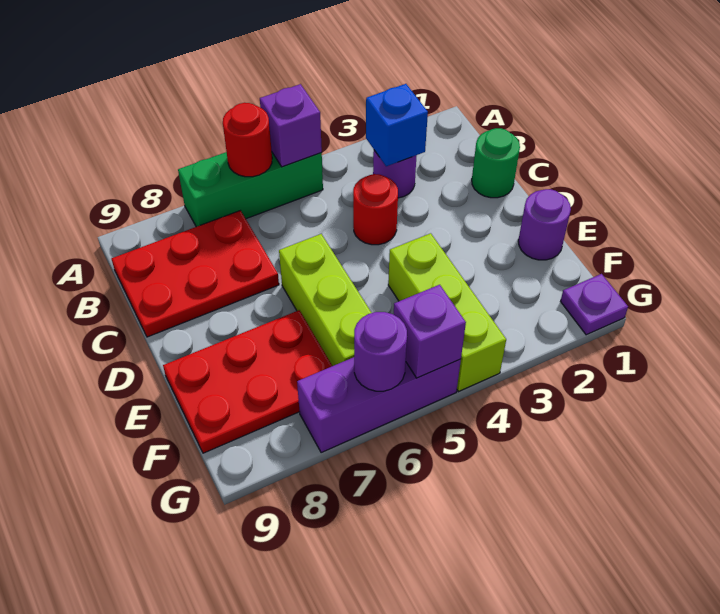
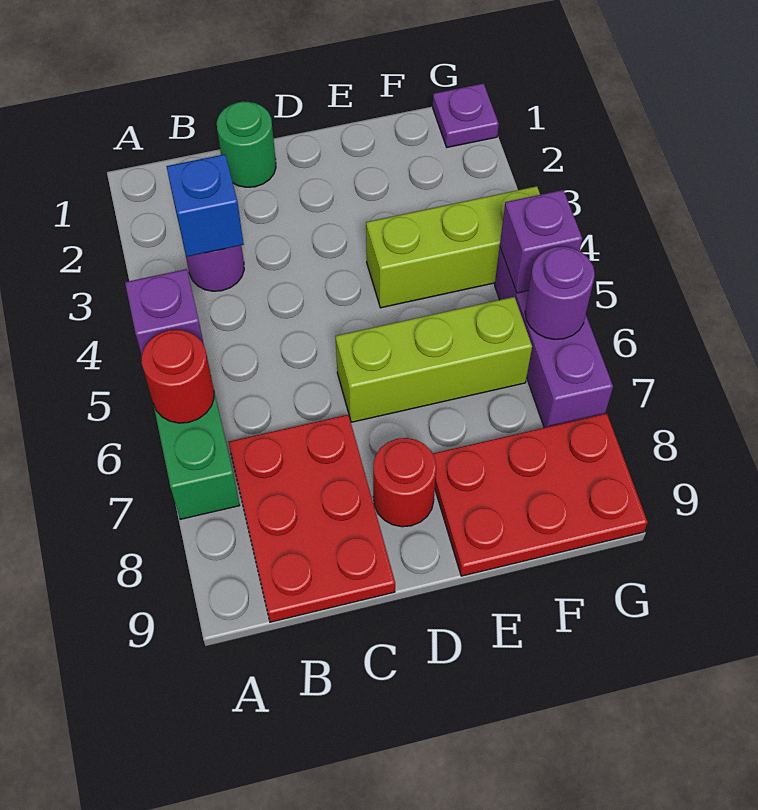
red round brick C4 level 1 -> red round brick D8 level 1
purple round brick E1 level 1 -> none
red plate E7:F9 level 1 -> red plate E8:G9 level 1

